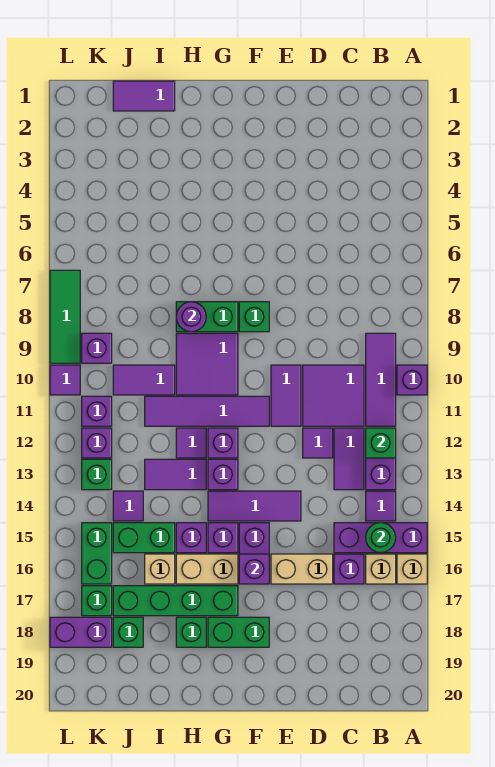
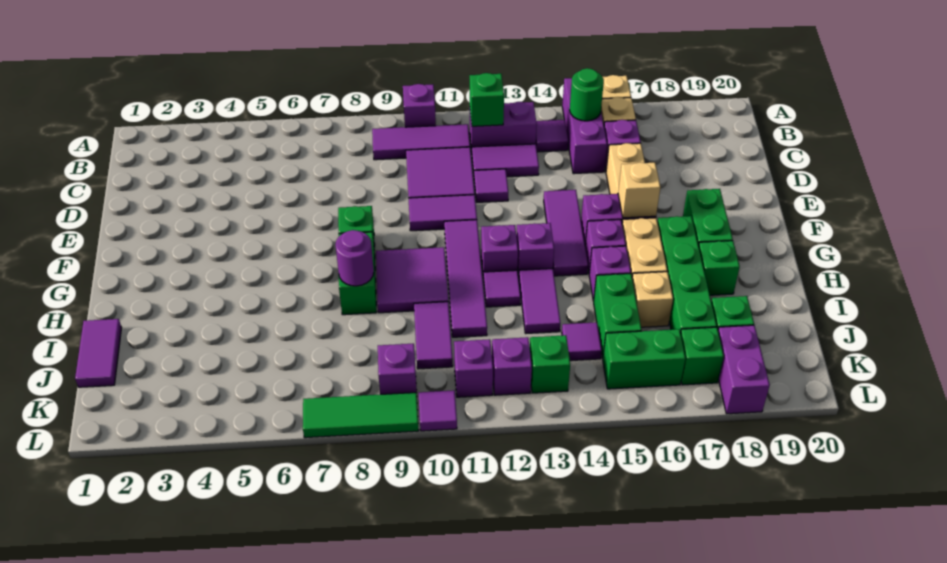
purple brick F16 level 2 -> tan brick F16 level 2

